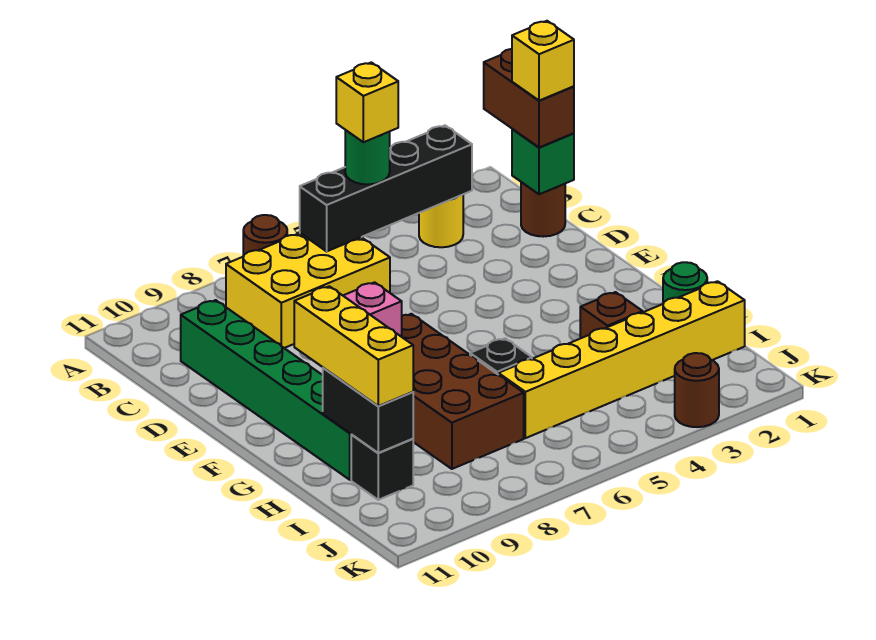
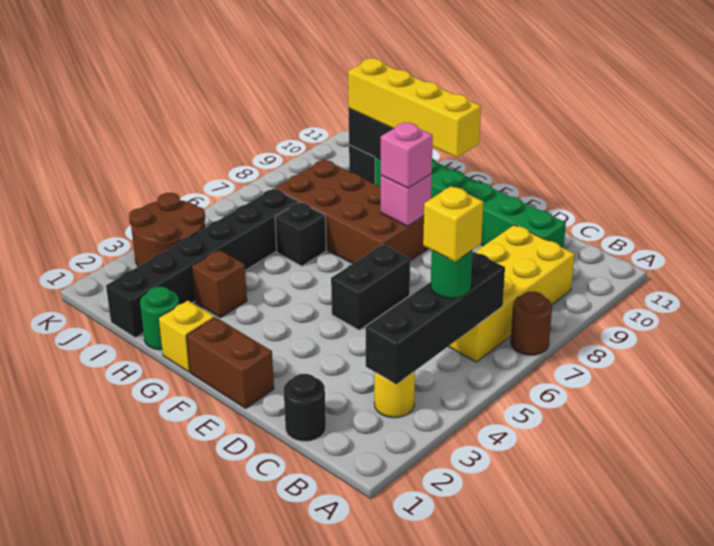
brown brick B1:C1 level 3 -> brown brick E1:F1 level 1
yellow brick B6:C8 level 1 -> yellow brick B6:C9 level 1
brown round brick C1 level 1 -> black round brick C1 level 1
green brick C1 level 2 -> none
yellow brick C1 level 4 -> yellow brick G1 level 1
none -> black brick E5:E6 level 1
none -> pink brick F8 level 3
yellow brick G10:I10 level 3 -> yellow brick F10:I10 level 3
yellow brick I1:I6 level 1 -> black brick I1:I6 level 1
brown round brick K3 level 1 -> brown round brick J3:K4 level 1

